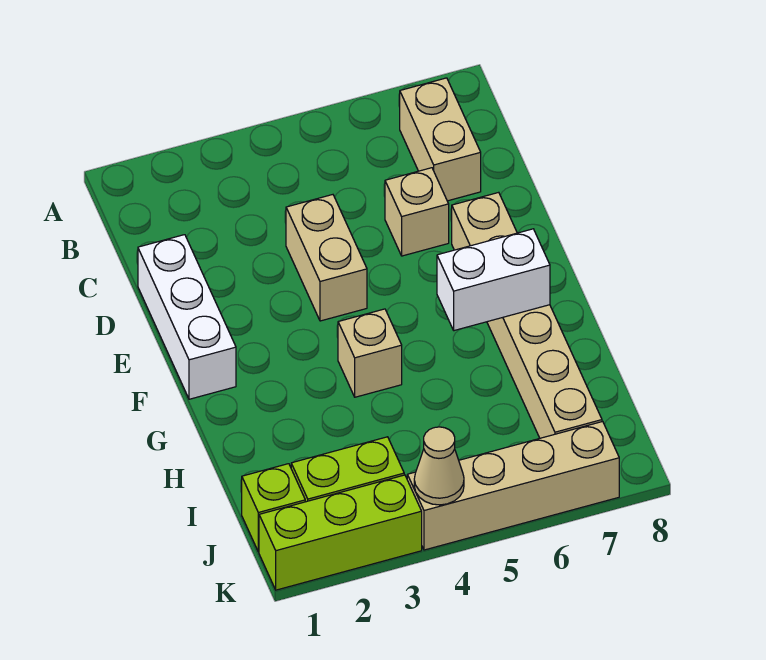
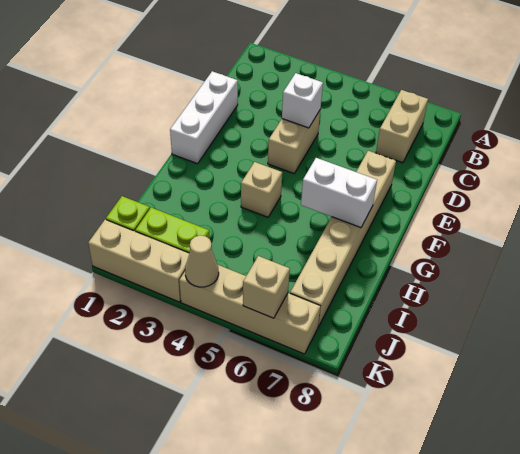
none -> white brick D4 level 2
tan brick D6 level 1 -> tan brick K6 level 2
lime brick K1:K3 level 1 -> tan brick K1:K3 level 1

